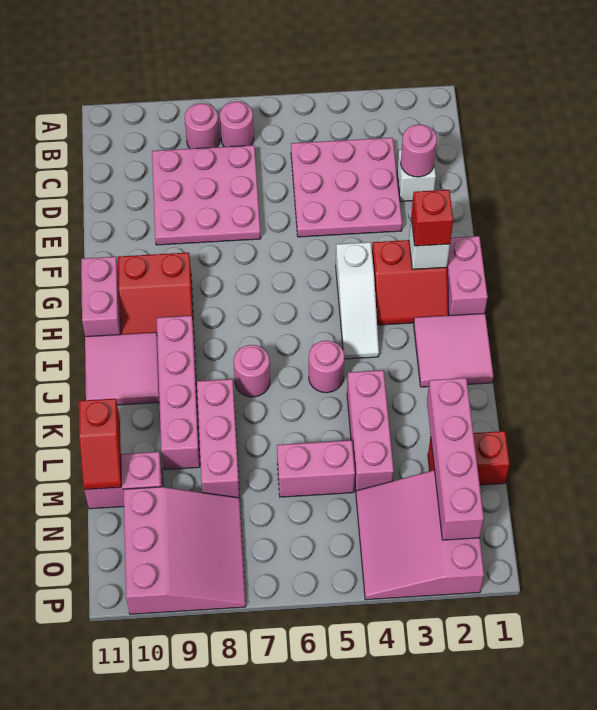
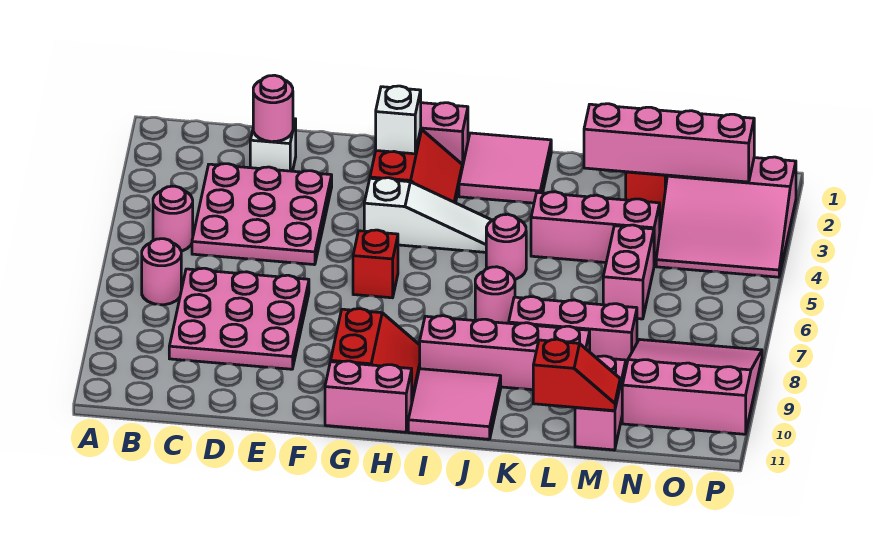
pink round brick B8 level 1 -> pink round brick B5 level 1
red brick G2 level 3 -> red brick G6 level 1

